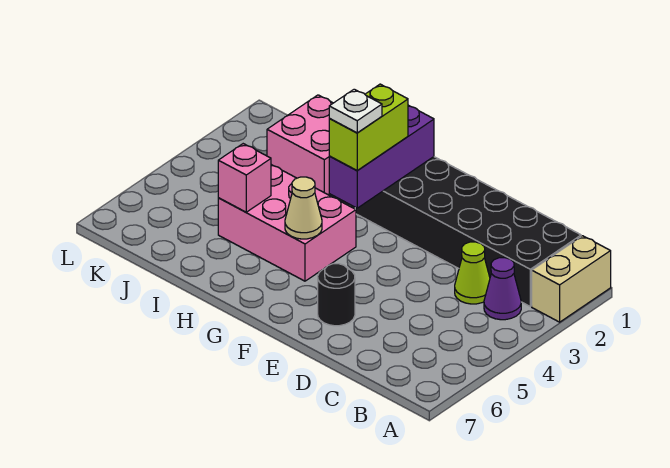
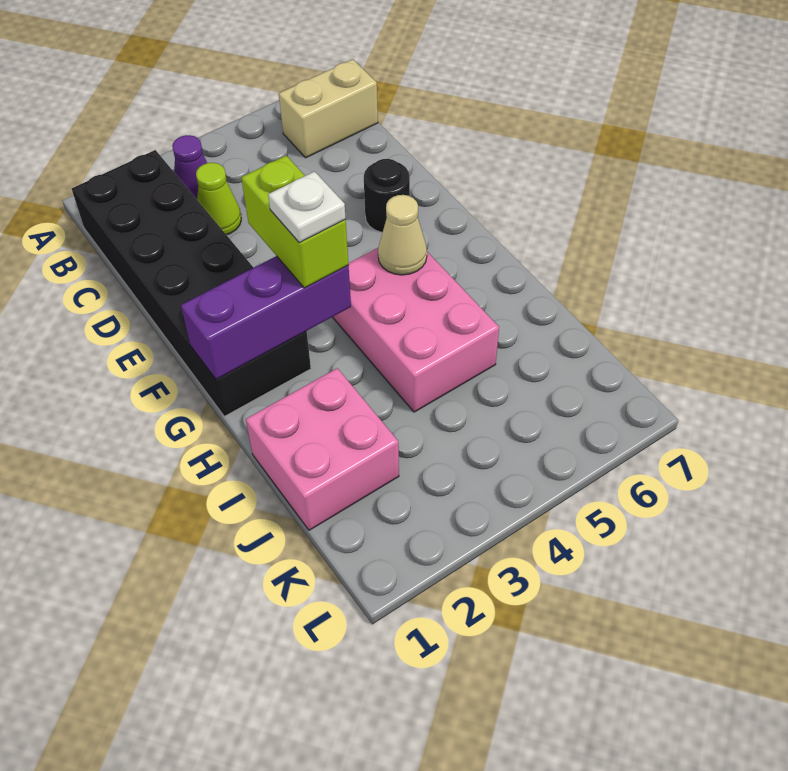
tan brick A1:A2 level 1 -> tan brick B6:B7 level 1
lime brick G2:G3 level 3 -> lime brick F3:G3 level 3
pink brick I5 level 2 -> none

